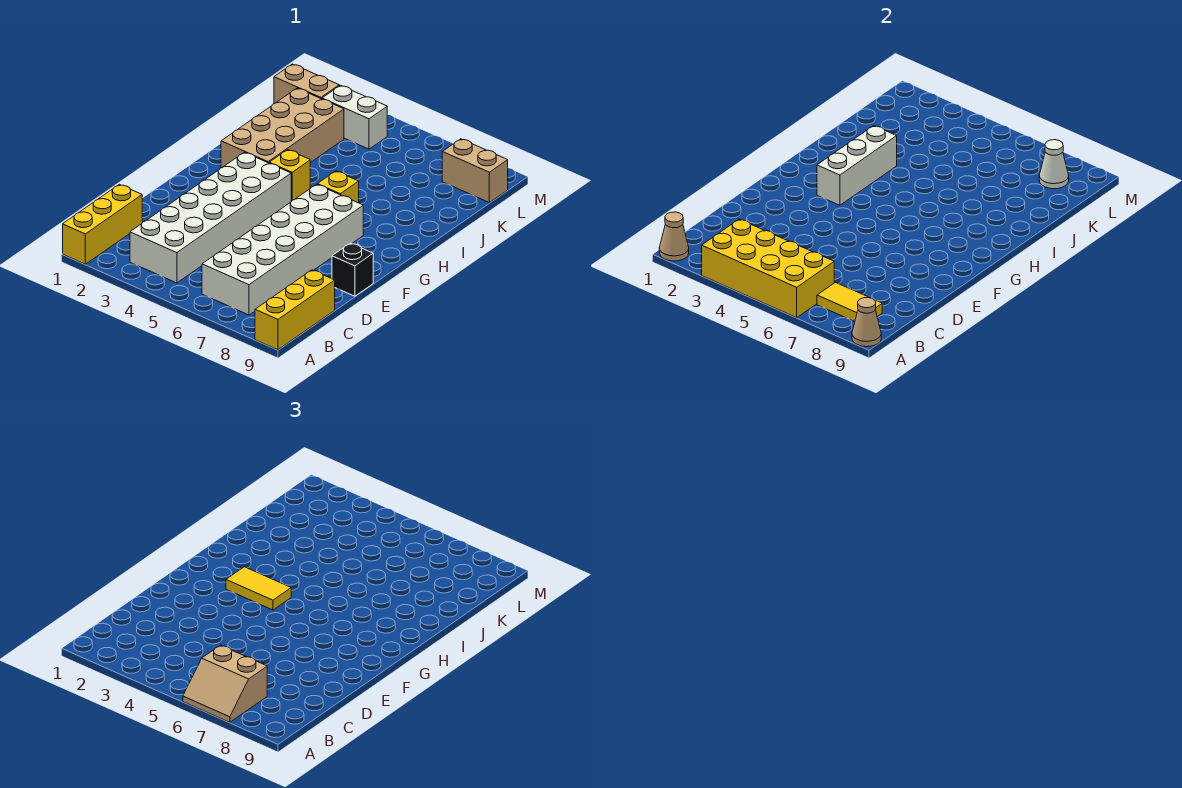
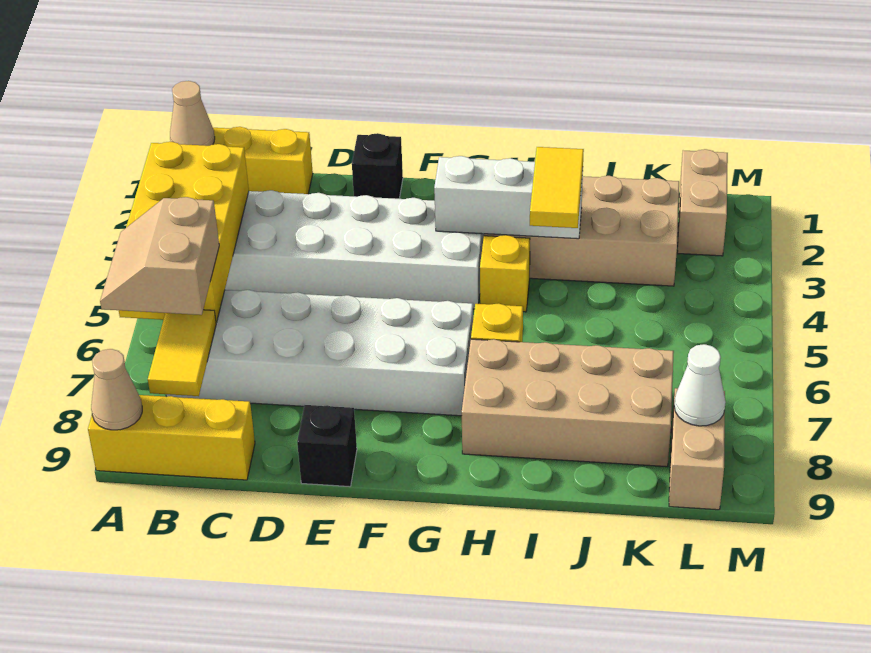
none -> black brick E1 level 1
yellow tile G3:G4 level 3 -> yellow tile I3:I4 level 3
none -> tan brick H7:K8 level 1
white brick L3:L4 level 1 -> none

